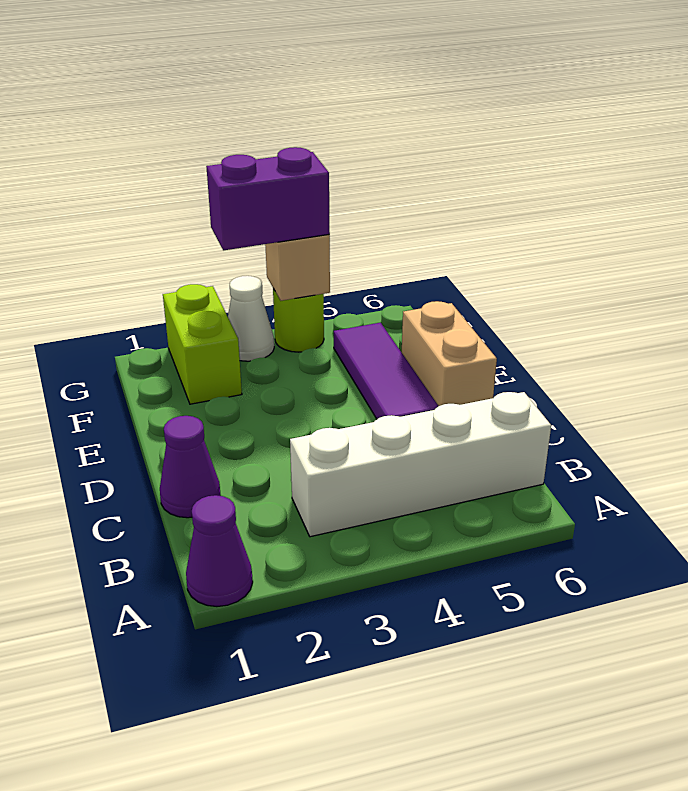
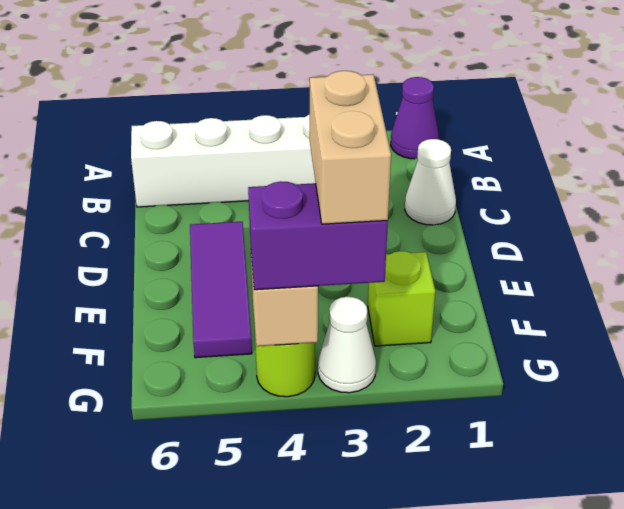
purple cone C1 level 1 -> white cone C1 level 1
tan brick D6:E6 level 1 -> tan brick F3:G3 level 4
lime brick F2:G2 level 1 -> lime brick F2 level 1

